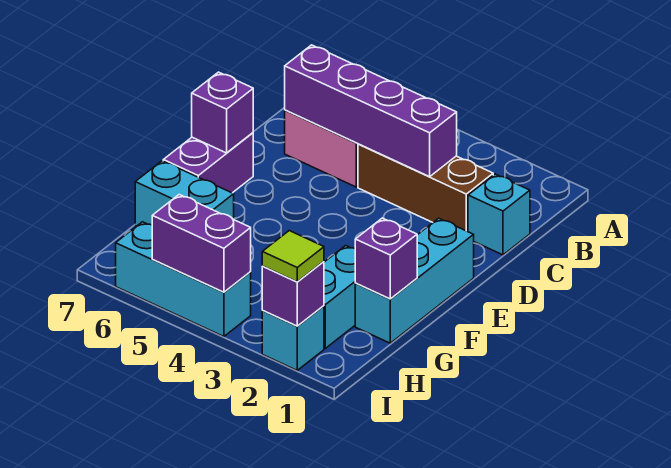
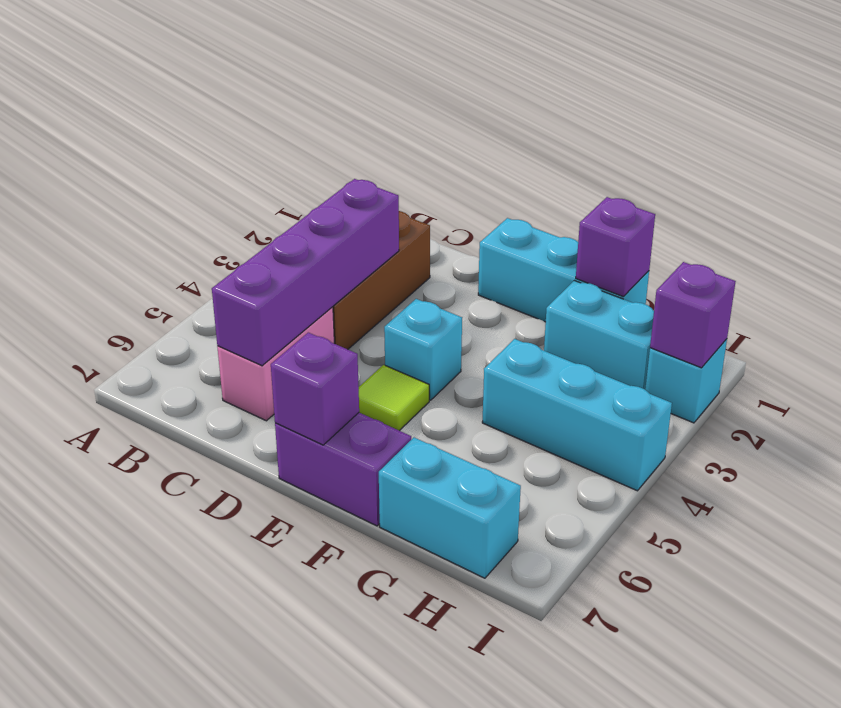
cyan brick C1 level 1 -> cyan brick E4 level 1
cyan brick G6:G7 level 1 -> cyan brick G7:H7 level 1
lime tile I2 level 3 -> lime tile E5 level 1
cyan brick I4:I6 level 1 -> cyan brick G4:I4 level 1
purple brick I4:I5 level 2 -> none

